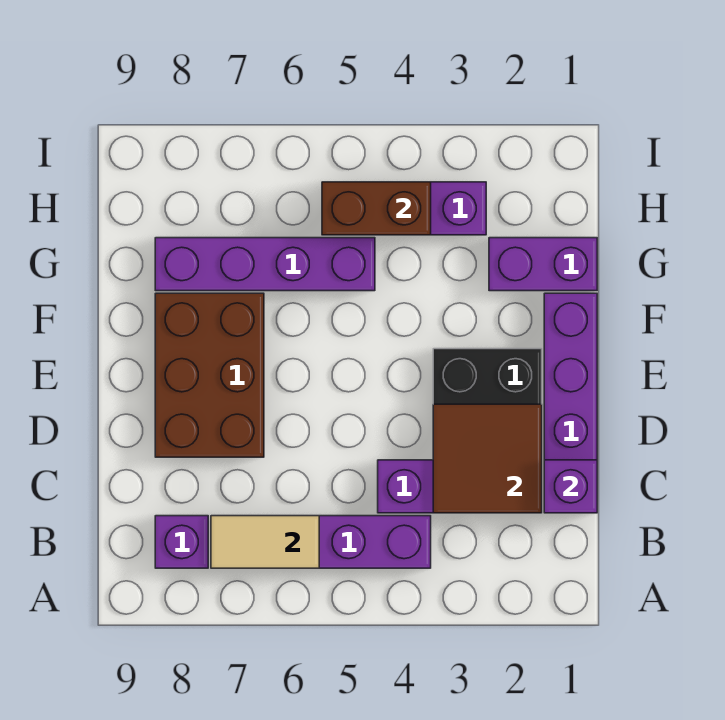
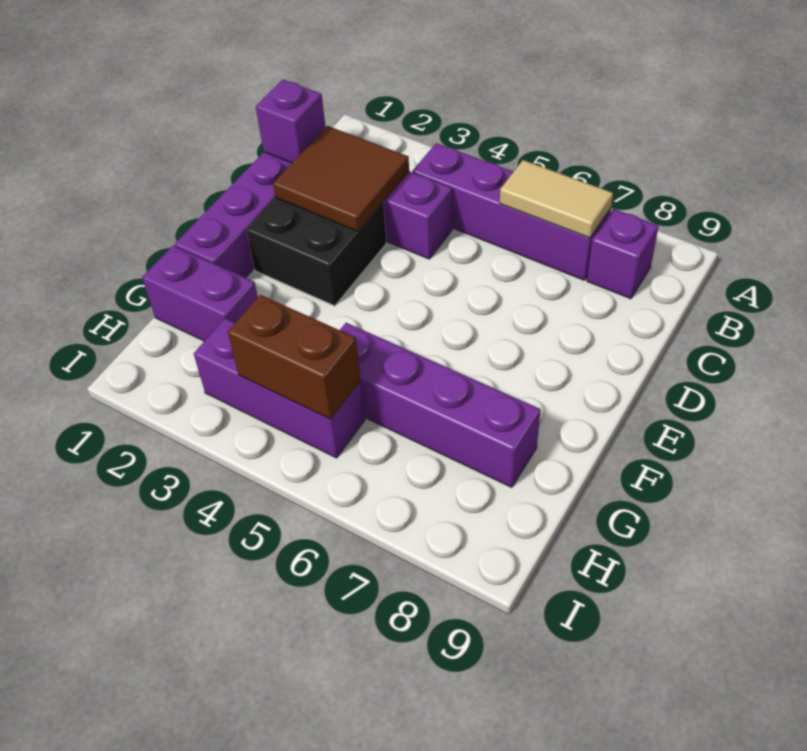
brown brick D7:F8 level 1 -> none

